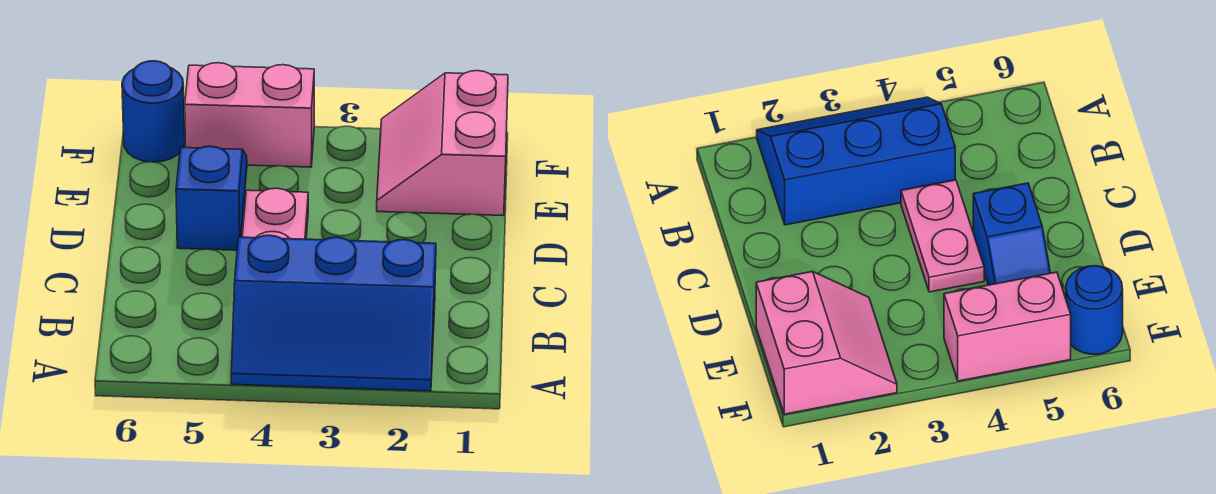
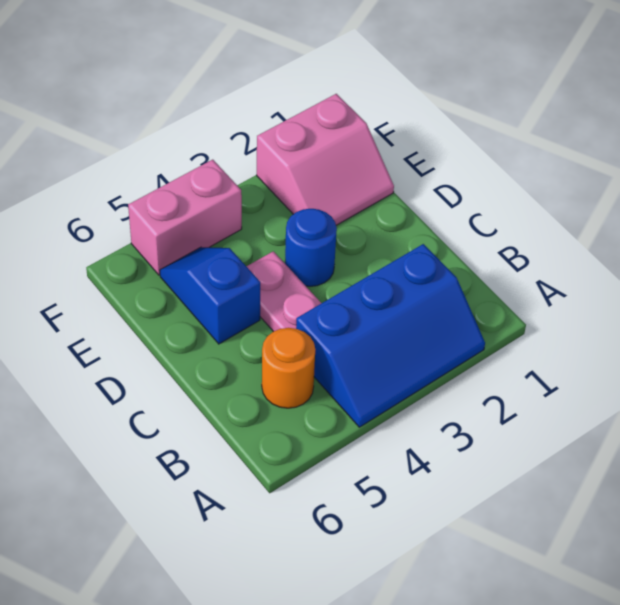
none -> orange round brick B5 level 1
pink slope E1:F2 level 1 top 1 -> pink slope E1:F2 level 1 top F
blue round brick F6 level 1 -> blue round brick D3 level 1

